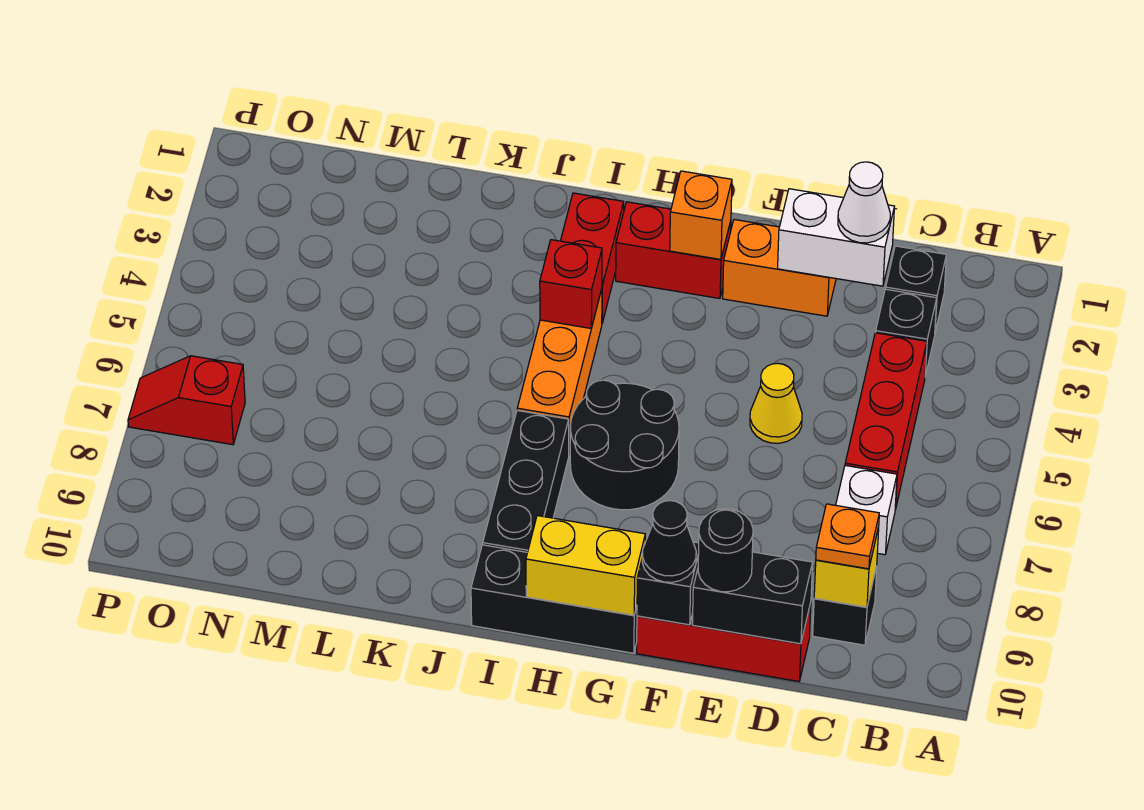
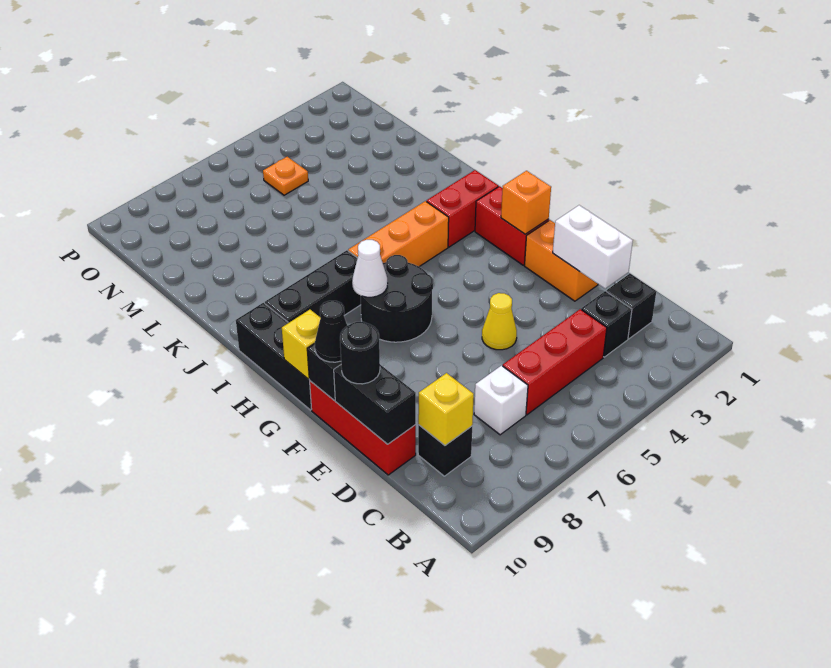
orange plate C9 level 3 -> orange plate N5 level 1
white cone D2 level 3 -> white cone H7 level 2
yellow brick G10:H10 level 2 -> yellow brick G10 level 2
red brick I4 level 2 -> none
red slope O7:P7 level 1 top O -> none

